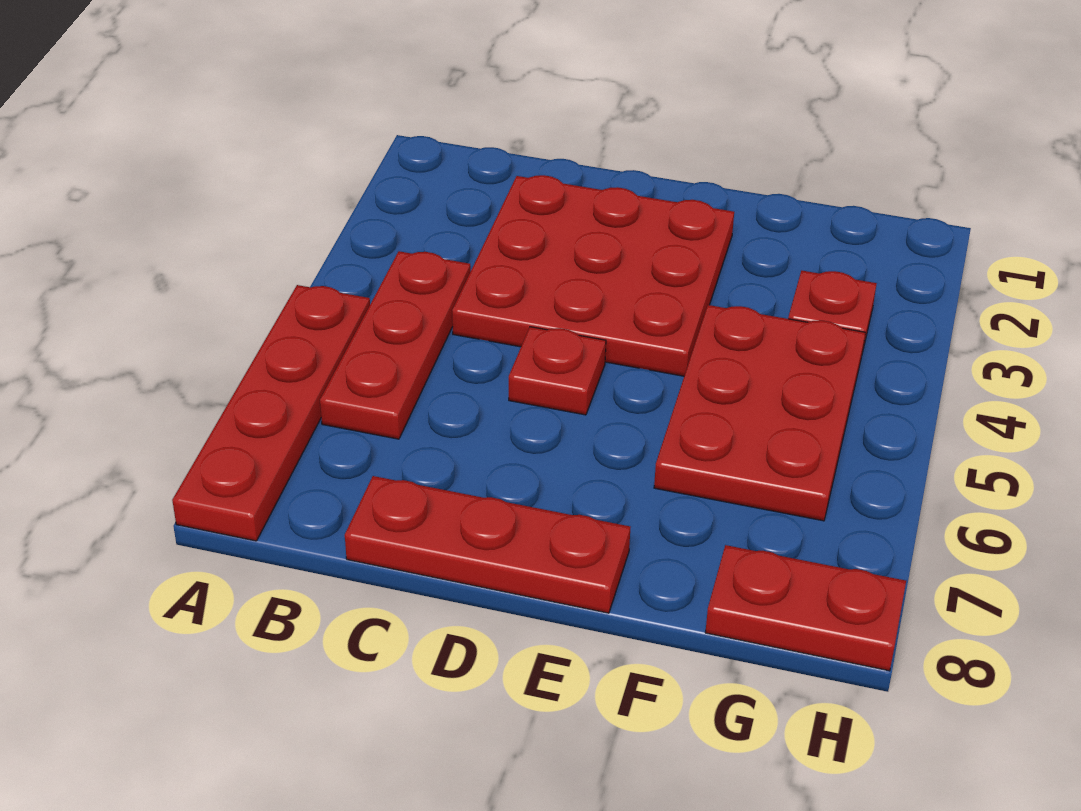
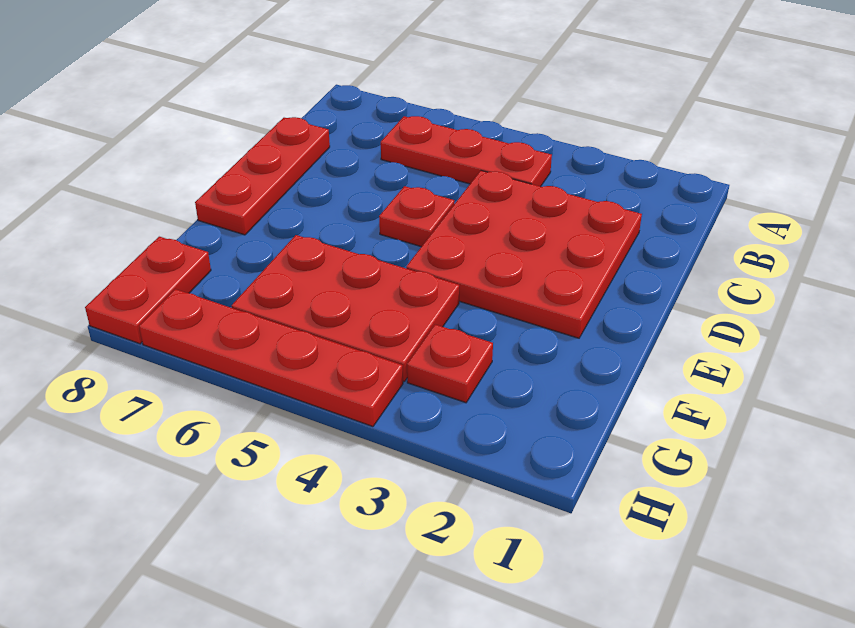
red plate A5:A8 level 1 -> red plate H4:H7 level 1

